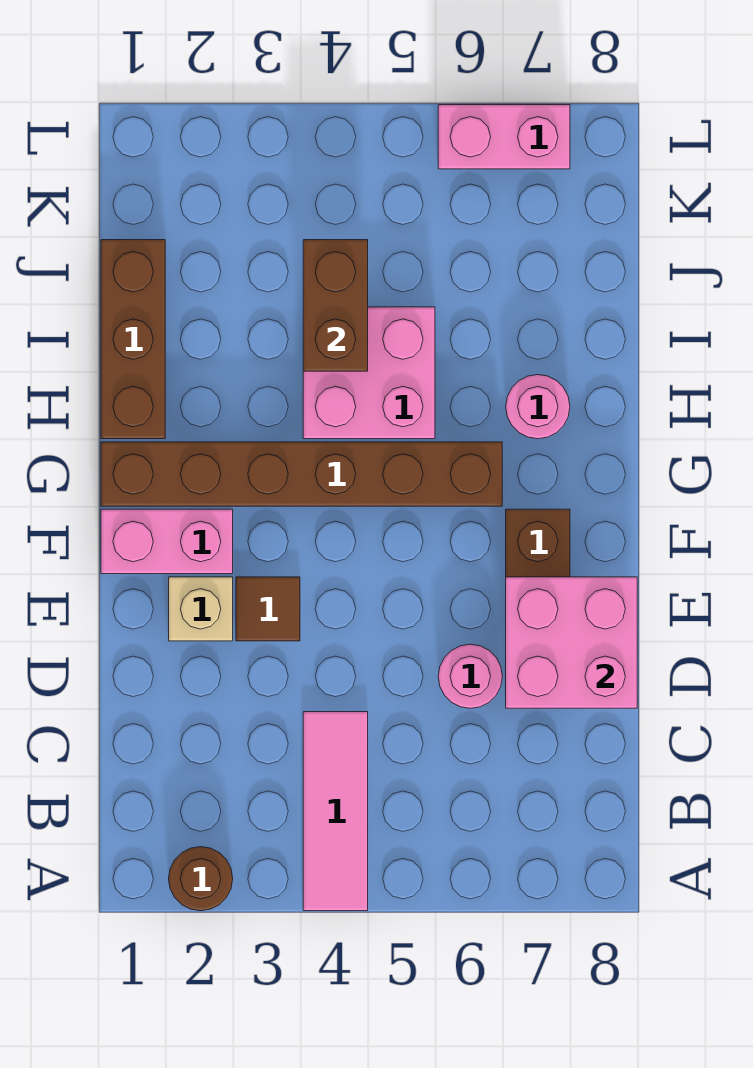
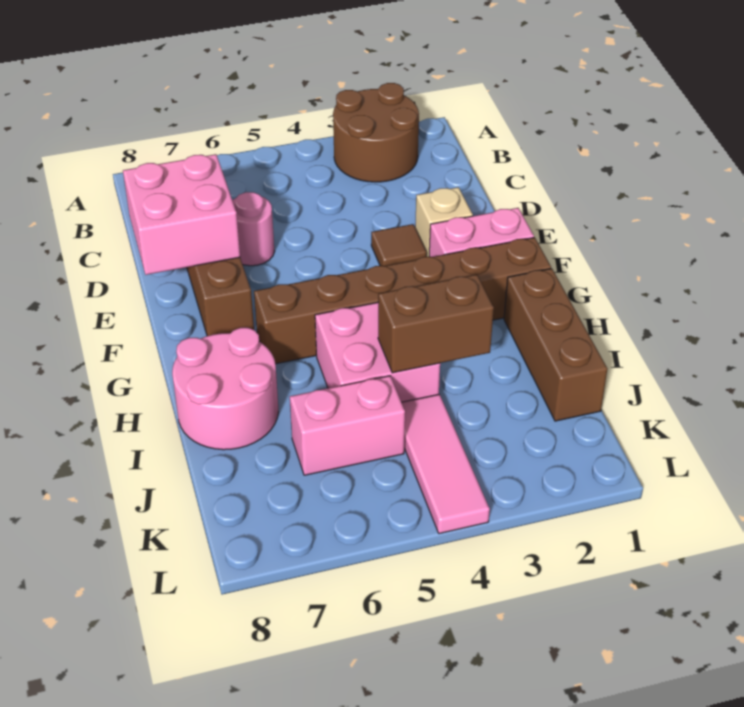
brown round brick A2 level 1 -> brown round brick A2:B3 level 1
pink tile A4:C4 level 1 -> pink tile J4:L4 level 1
pink round brick H7 level 1 -> pink round brick H7:I8 level 1
brown brick I4:J4 level 2 -> brown brick I3:I4 level 2
pink brick L6:L7 level 1 -> pink brick J5:J6 level 1

